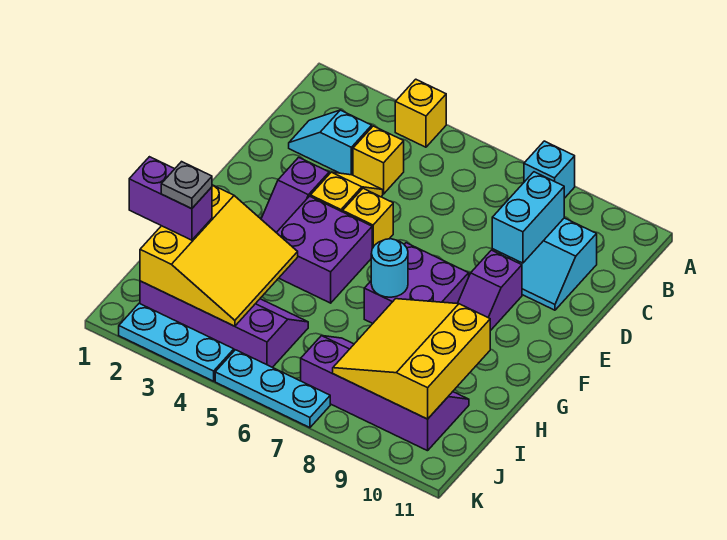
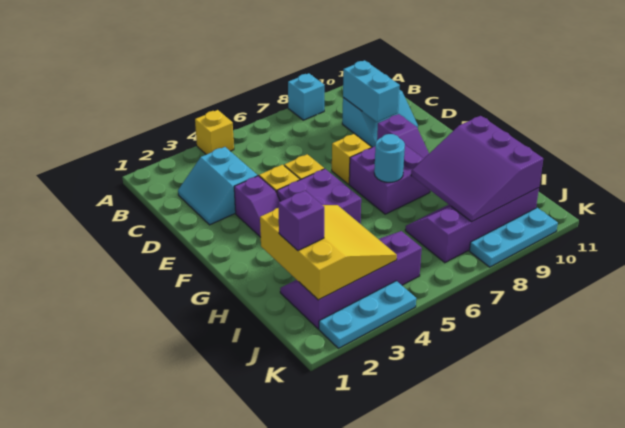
cyan slope C2:C3 level 1 top 3 -> cyan slope C2:D3 level 1 top 3
yellow brick C4 level 1 -> yellow brick E7 level 1
yellow slope H8:J10 level 2 top 10 -> purple slope H8:J10 level 2 top 10
purple brick I1:I2 level 3 -> purple brick I2 level 3
grey plate I2 level 4 -> none
cyan plate K5:K7 level 1 -> cyan plate K8:K10 level 1

